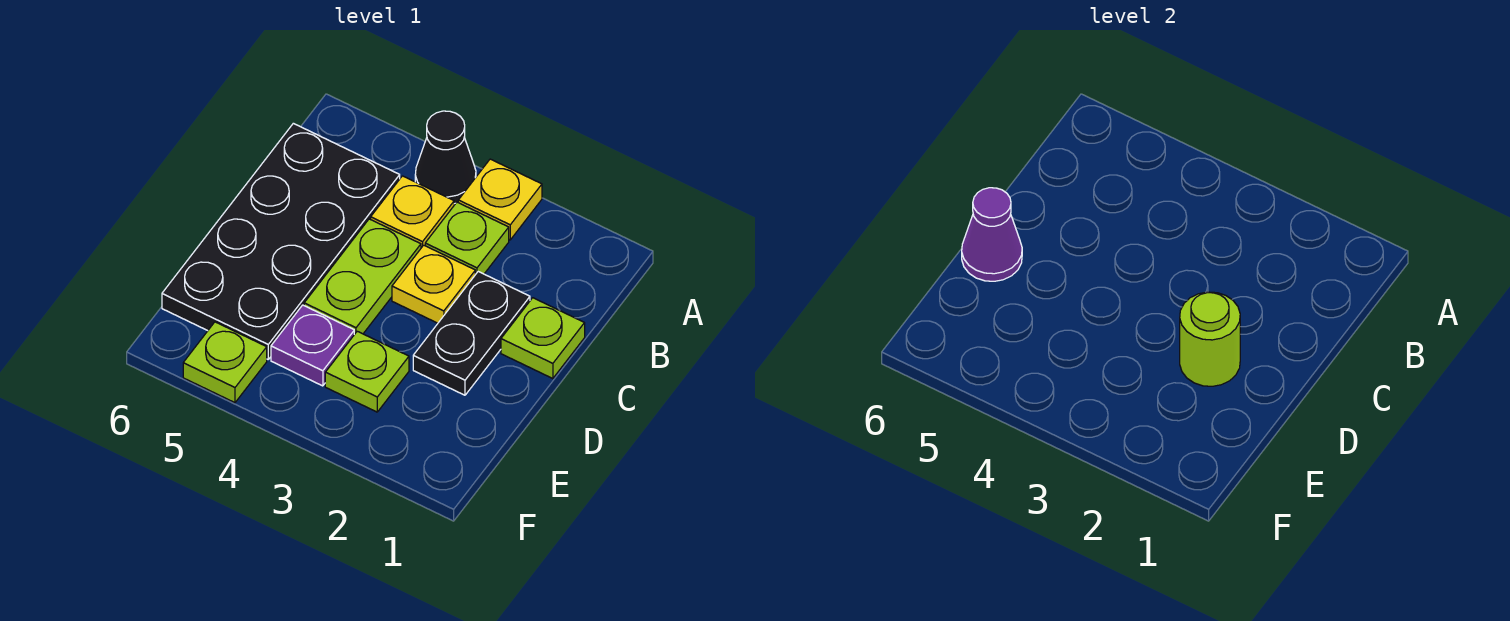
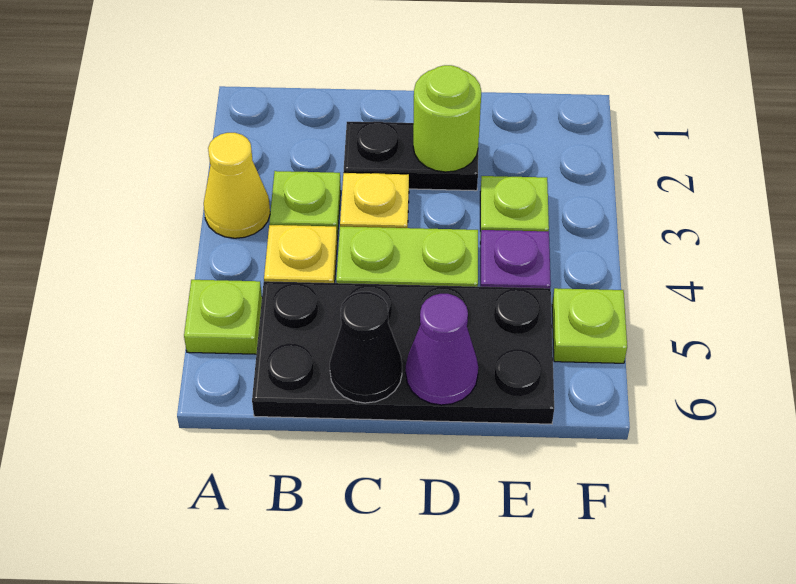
yellow plate A3 level 1 -> yellow cone A3 level 1
black cone A4 level 1 -> black cone C6 level 2
lime plate C1 level 1 -> lime plate A5 level 1

